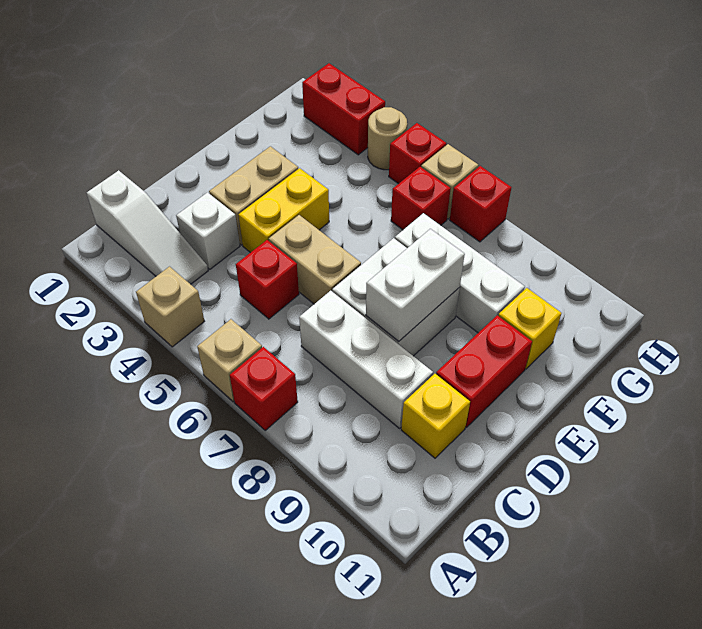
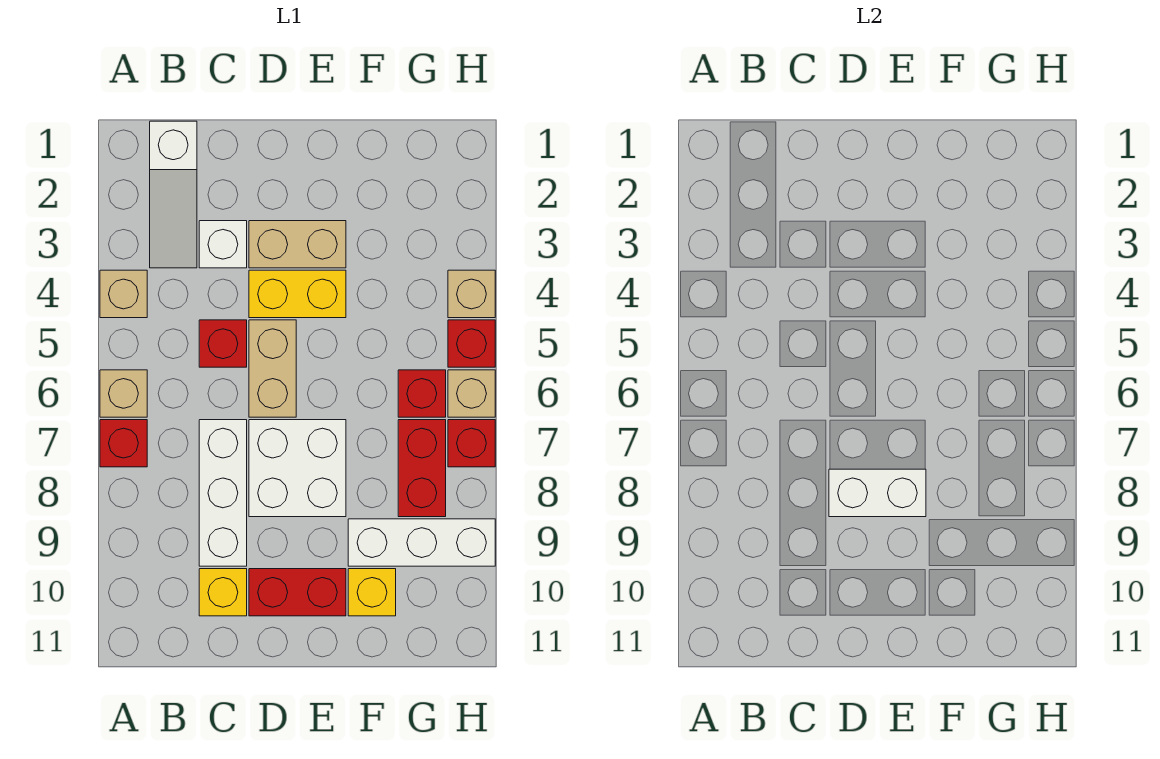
white brick F7:F9 level 1 -> white brick F9:H9 level 1
red brick H2:H3 level 1 -> red brick G7:G8 level 1
tan round brick H4 level 1 -> tan brick H4 level 1

